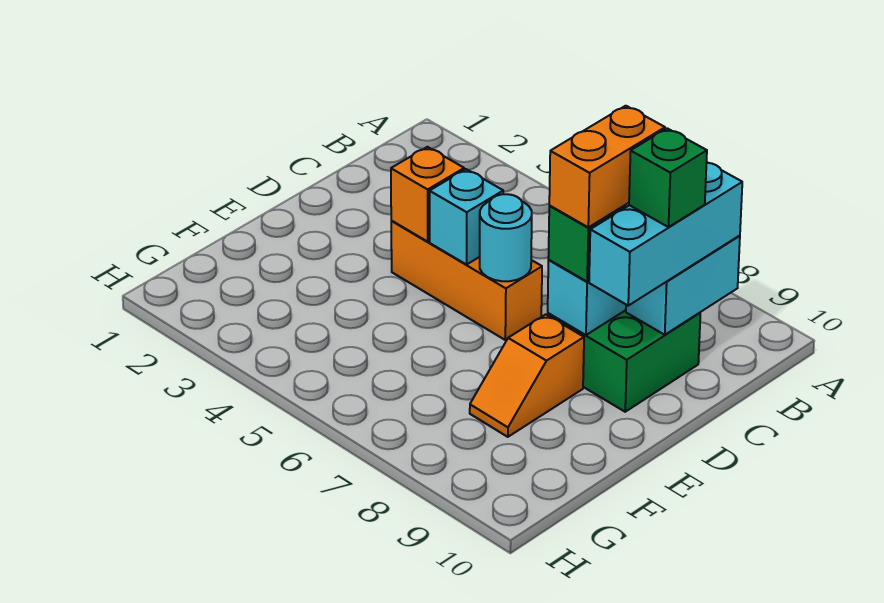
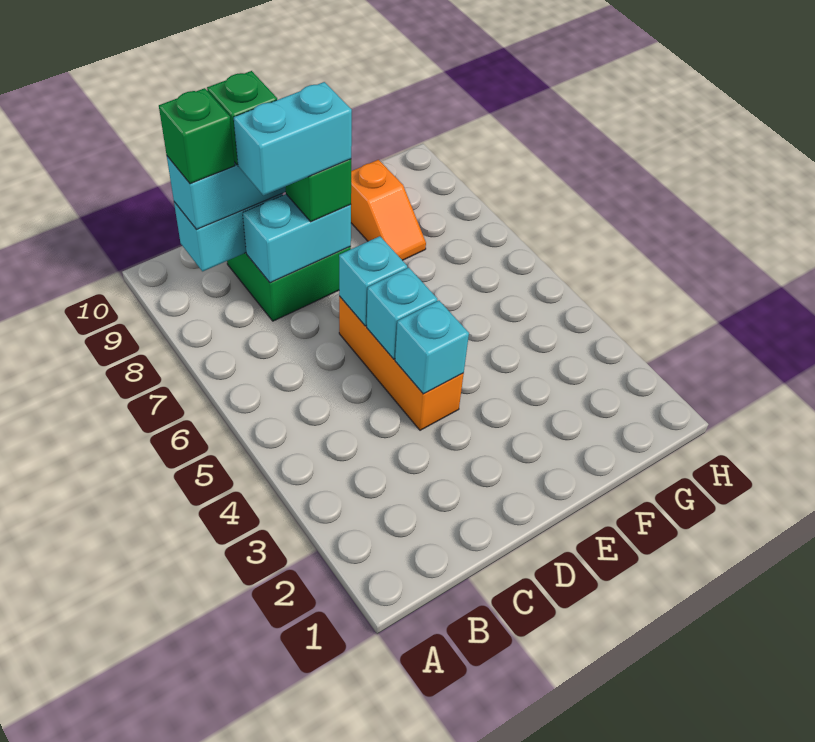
none -> green brick B9 level 4
orange brick C8:D8 level 4 -> cyan brick C8:D8 level 4
orange brick D4 level 2 -> cyan brick D4 level 2
cyan round brick D6 level 2 -> cyan brick D6 level 2
orange slope E8:F8 level 1 top E -> orange slope F8:F9 level 1 top 9

